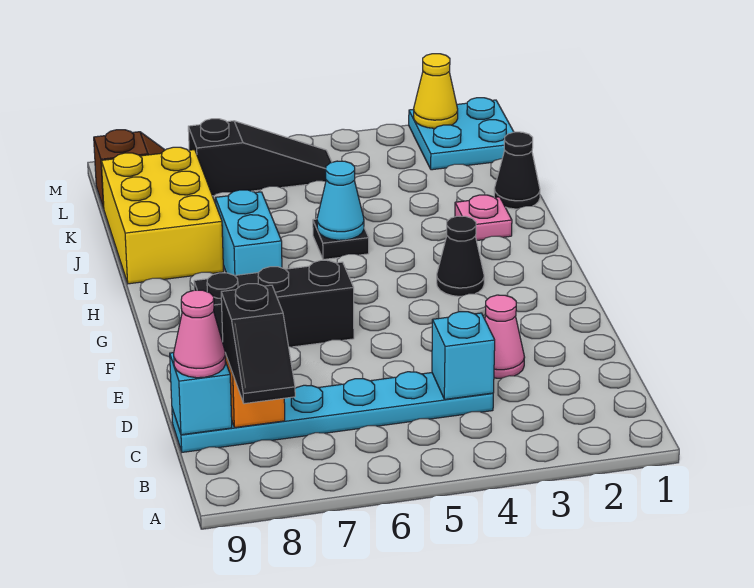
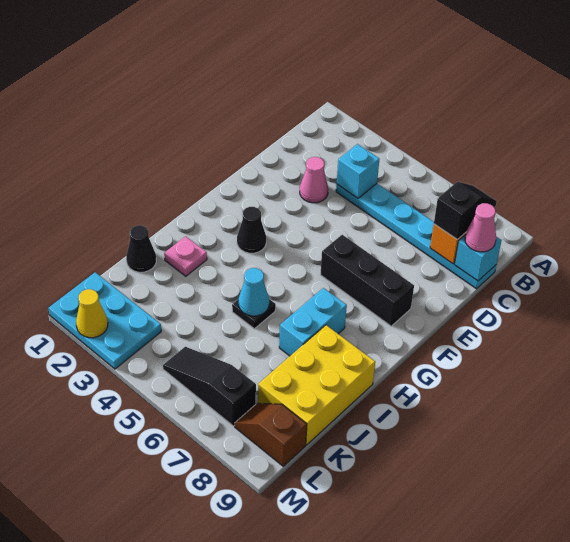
cyan plate L1:M2 level 1 -> cyan plate L1:M3 level 1

